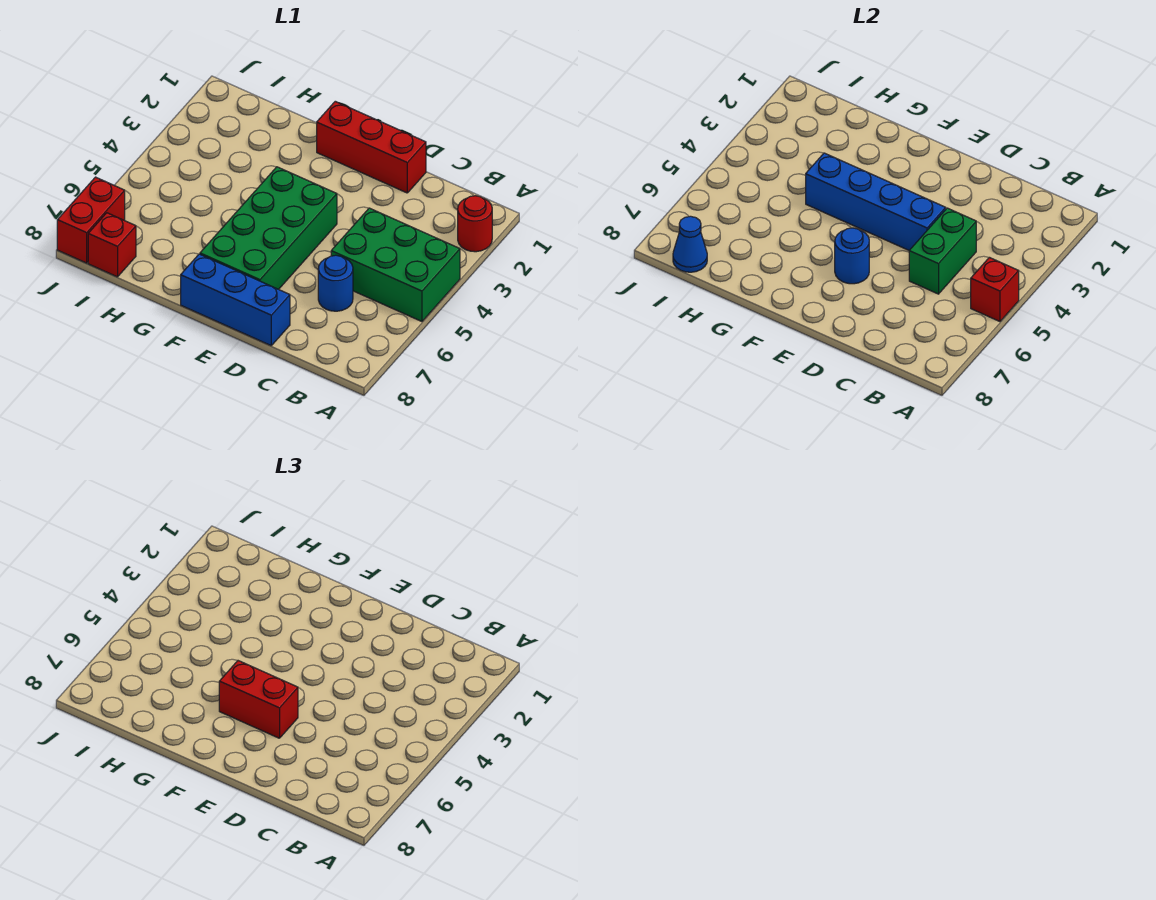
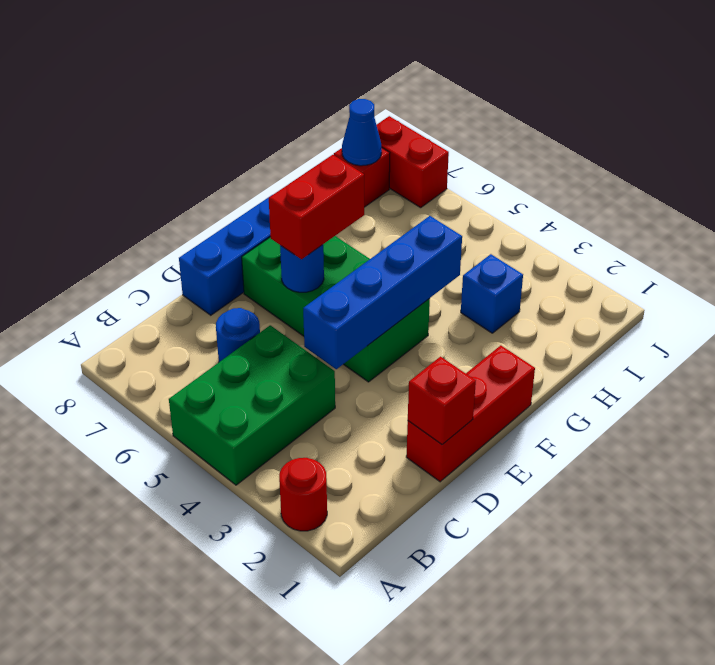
red brick A5 level 2 -> red brick D1 level 2
green brick C4:C5 level 2 -> none
none -> blue brick H3 level 1

